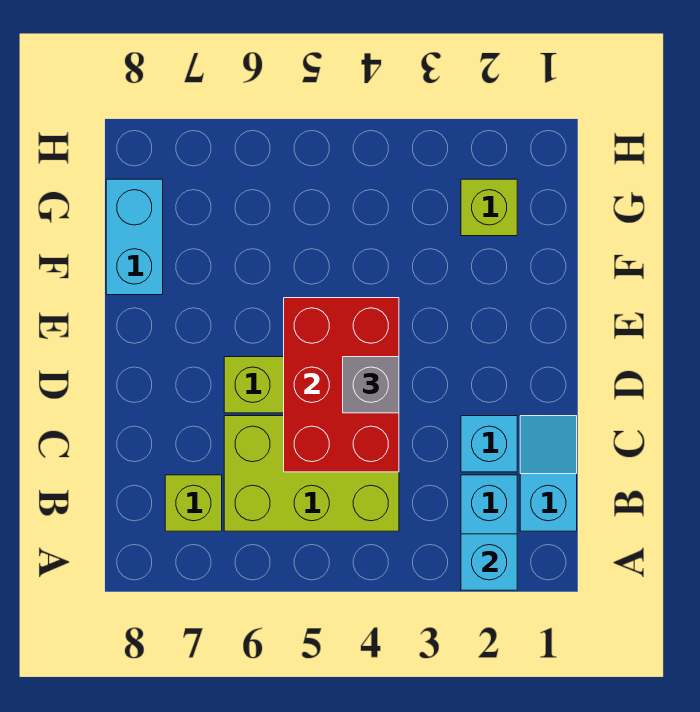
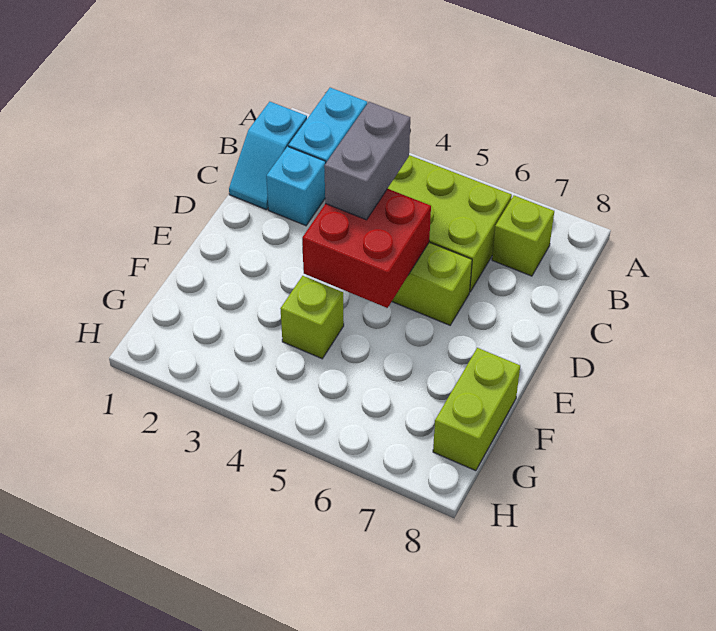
cyan brick A2 level 2 -> none
red brick C4:E5 level 2 -> red brick D4:E5 level 2
grey brick D4 level 3 -> grey brick C4:D4 level 3
cyan brick F8:G8 level 1 -> lime brick F8:G8 level 1
lime brick G2 level 1 -> lime brick F4 level 1

